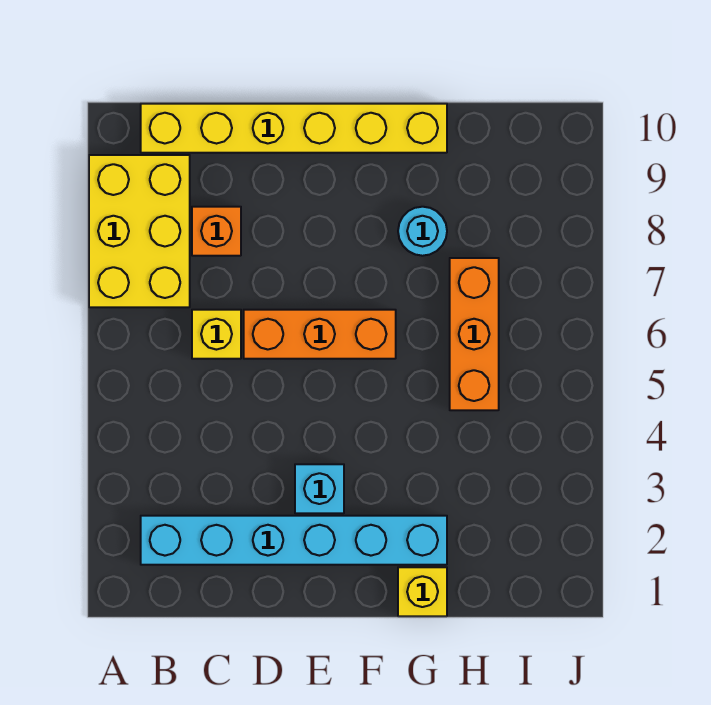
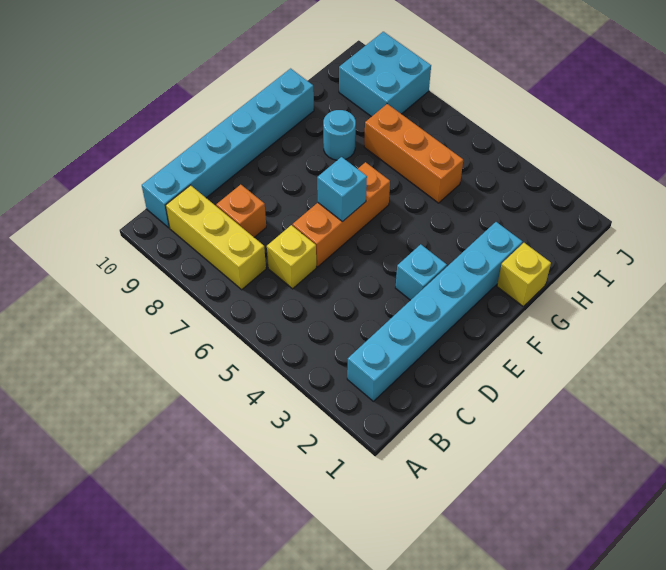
yellow brick A7:B9 level 1 -> yellow brick B7:B9 level 1
yellow brick B10:G10 level 1 -> cyan brick B10:G10 level 1
none -> cyan brick E6 level 2
none -> cyan brick I8:J9 level 1

